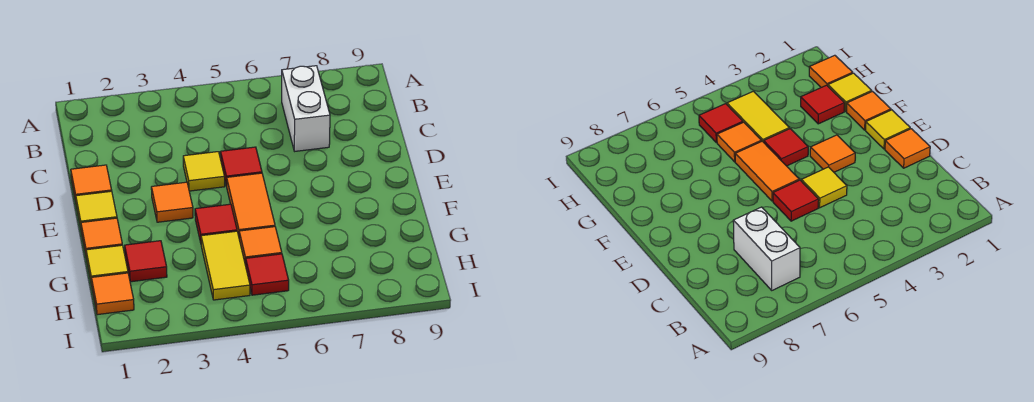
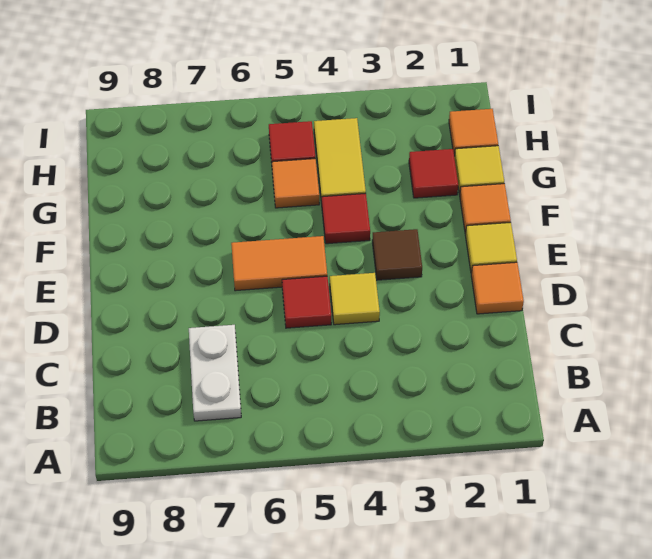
white brick B7:C7 level 1 -> white plate B7:C7 level 1
orange tile E3 level 1 -> brown tile E3 level 1
orange tile E5:F5 level 1 -> orange tile E5:E6 level 1

